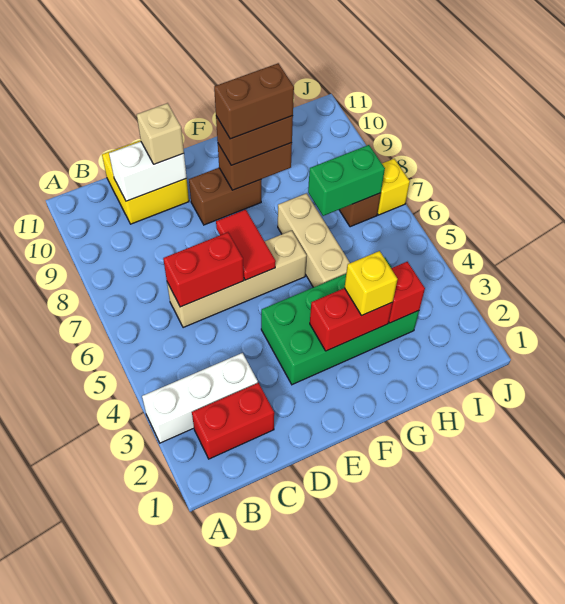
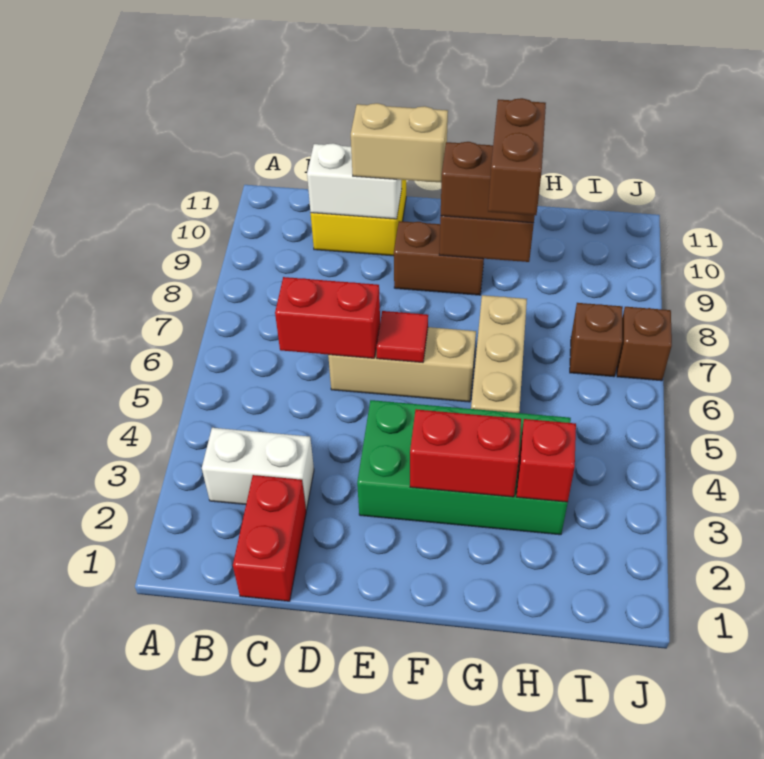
white brick A3:C3 level 1 -> white brick B3:C3 level 1
red brick B2:C2 level 1 -> red brick C1:C2 level 1
tan brick C6:F6 level 1 -> tan brick D6:F6 level 1
tan brick D10 level 3 -> tan brick D10:E10 level 3
red tile E6:E7 level 2 -> red tile E6 level 2
brown brick F9:G9 level 4 -> brown brick G8:G9 level 4
yellow brick G3 level 3 -> none
green brick H7:I7 level 2 -> none
yellow brick J7 level 1 -> brown brick J7 level 1

